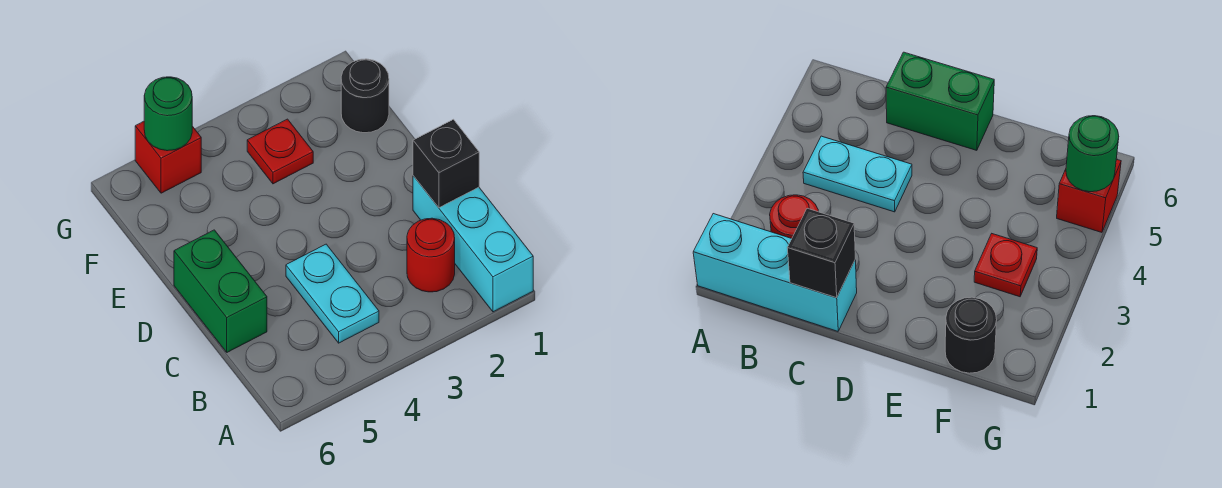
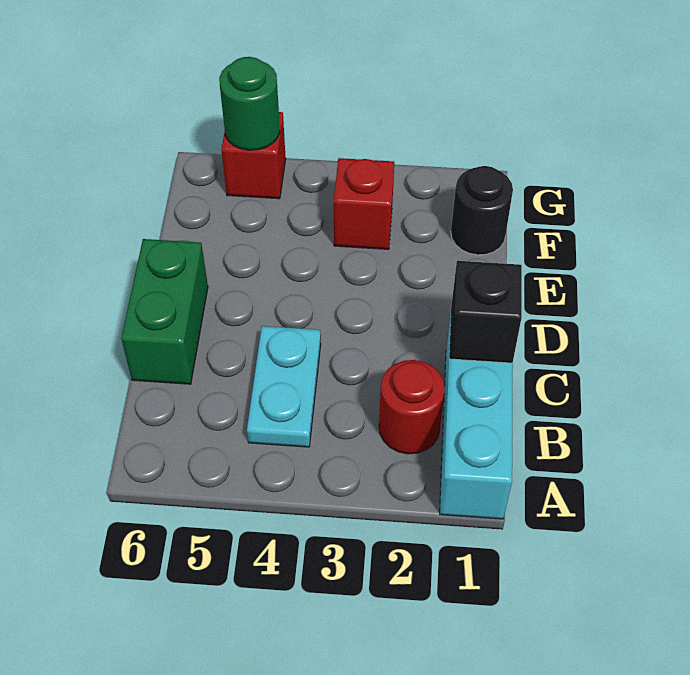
red plate F3 level 1 -> red brick F3 level 1

